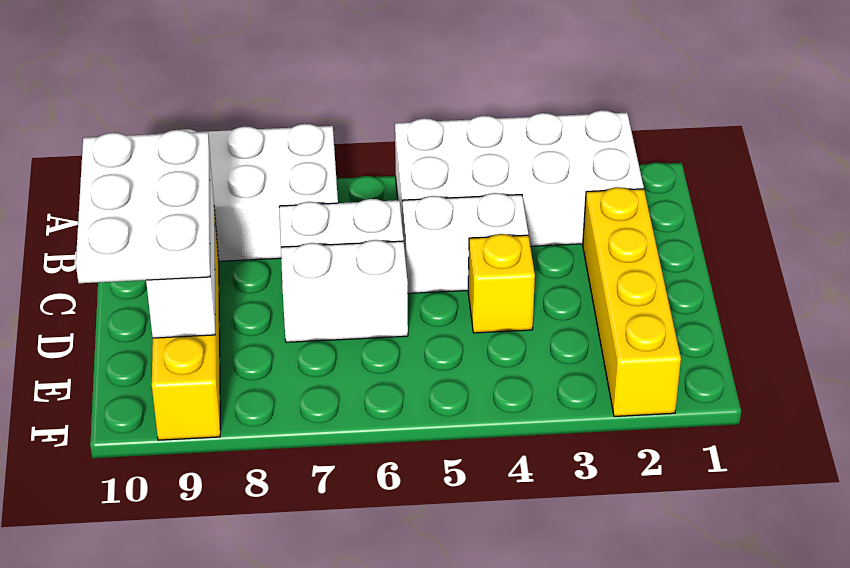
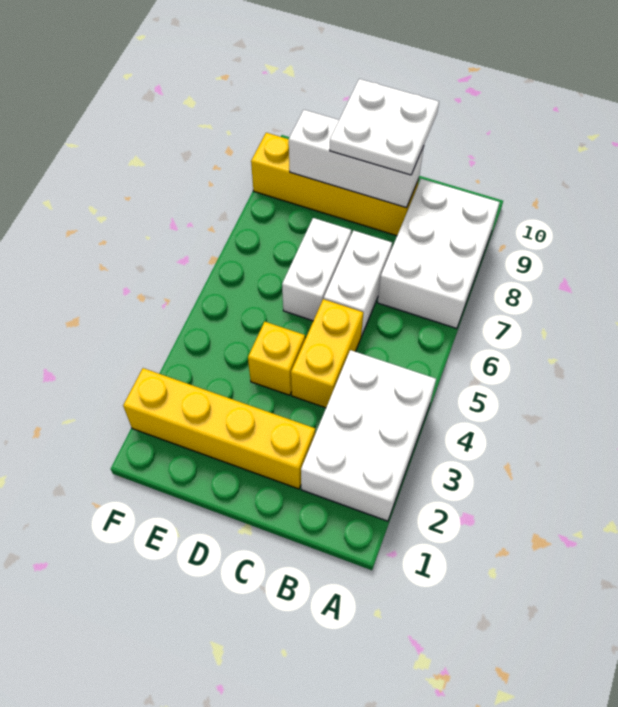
white brick A2:B5 level 1 -> white brick A2:B4 level 1
white brick C4:C5 level 1 -> yellow brick C4:C5 level 1
white plate C9:E10 level 3 -> white plate C9:D10 level 3

